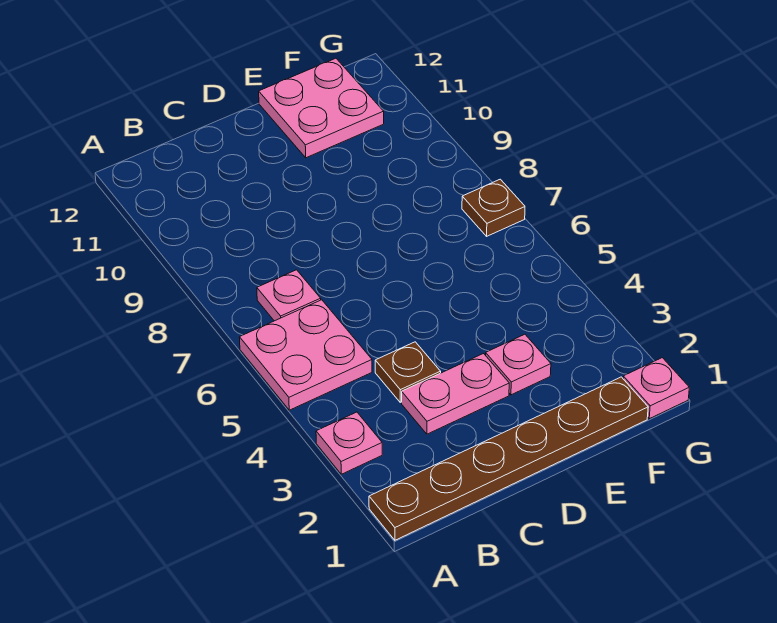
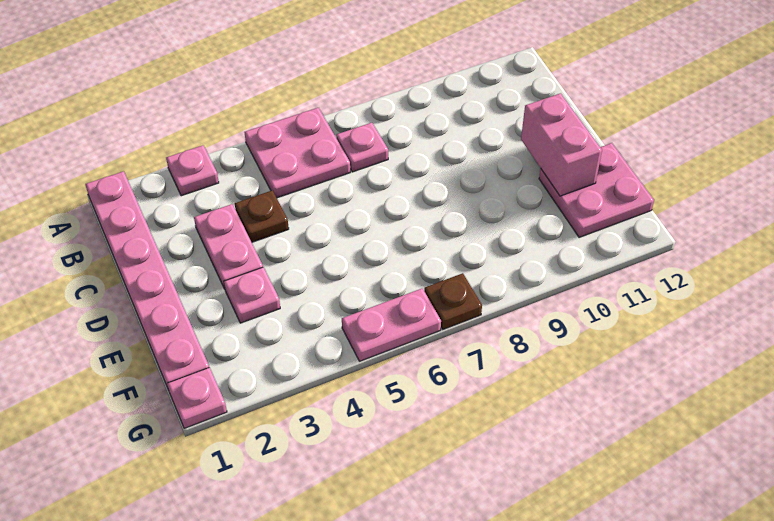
brown plate A1:F1 level 1 -> pink plate A1:F1 level 1
none -> pink brick D11:E11 level 2
none -> pink plate G5:G6 level 1

